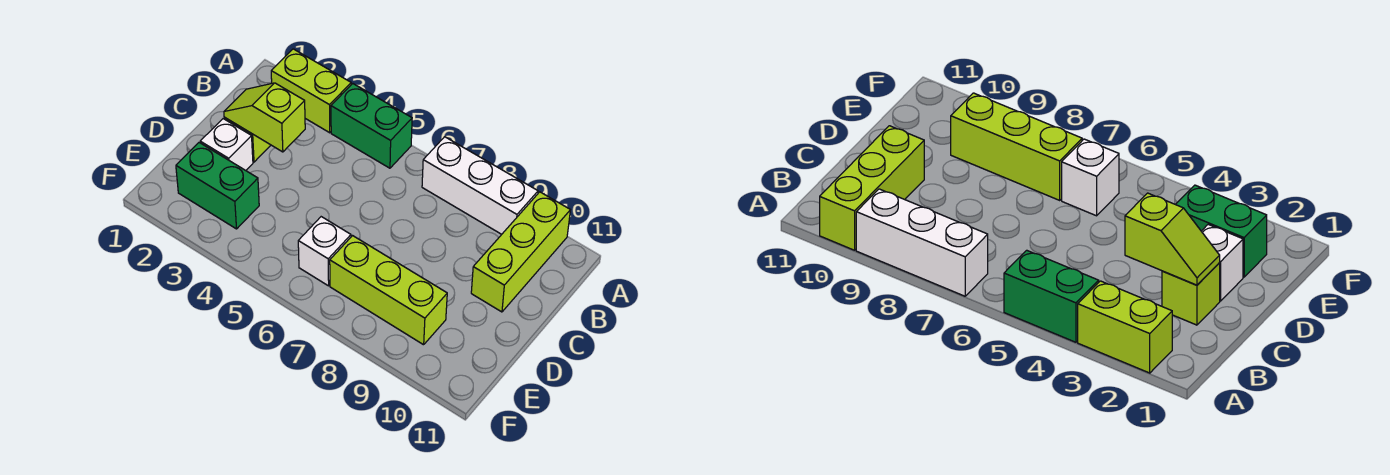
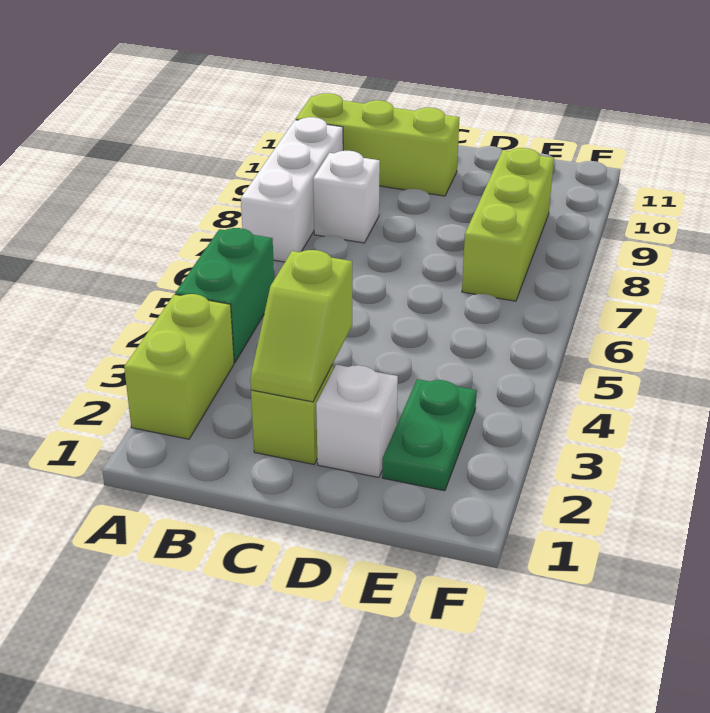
green brick E2:E3 level 1 -> green plate E2:E3 level 1
white brick E6 level 1 -> white brick B8 level 1

